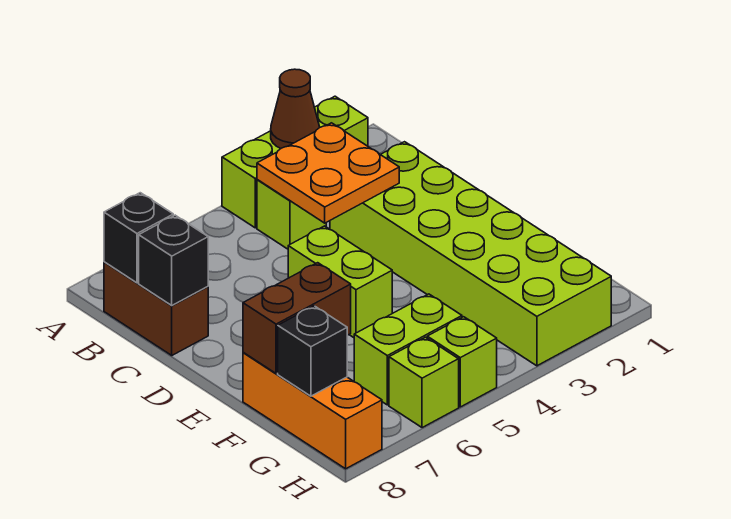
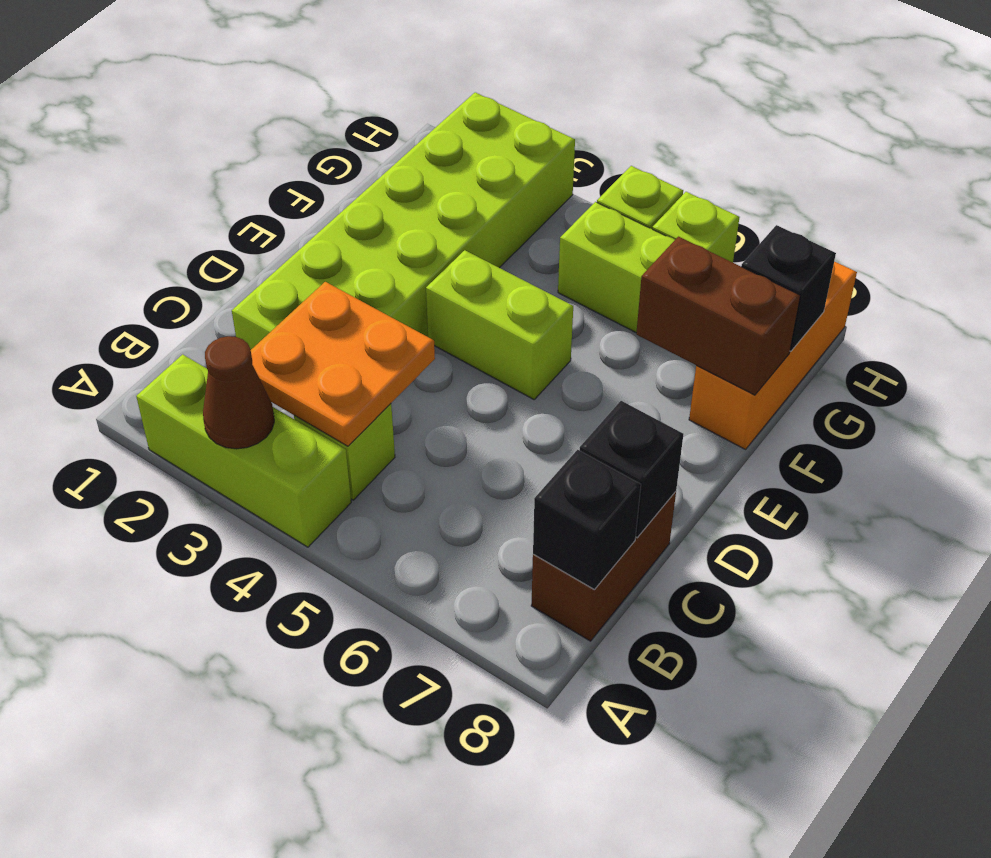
lime brick D5:E5 level 1 -> lime brick E4:E5 level 1

